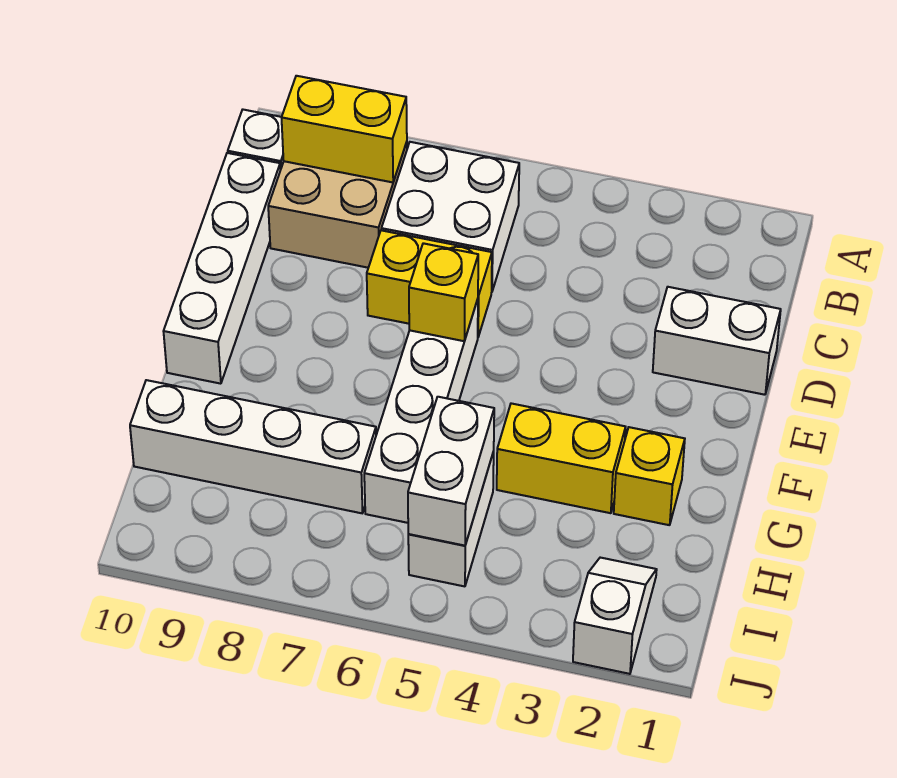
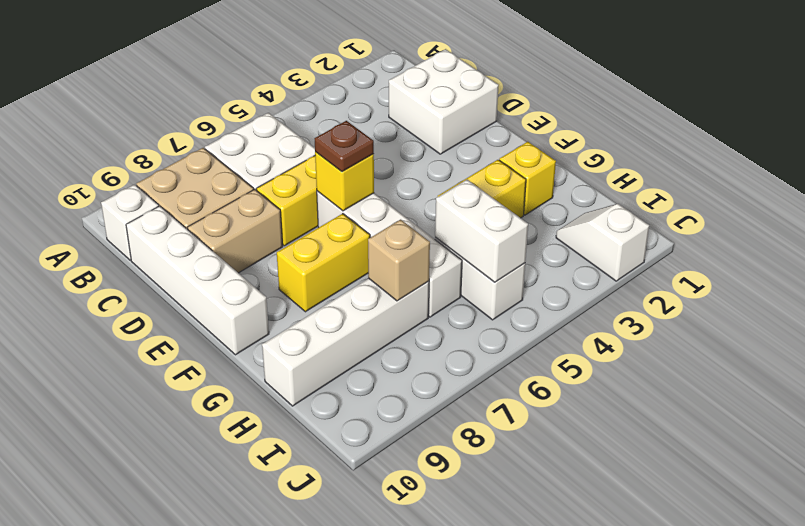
yellow brick B8:B9 level 2 -> yellow brick F7:F8 level 1
white brick D1:D2 level 1 -> white brick C1:D2 level 1
none -> tan brick D8:D9 level 1
none -> brown plate E6 level 3
none -> tan brick H7 level 2

